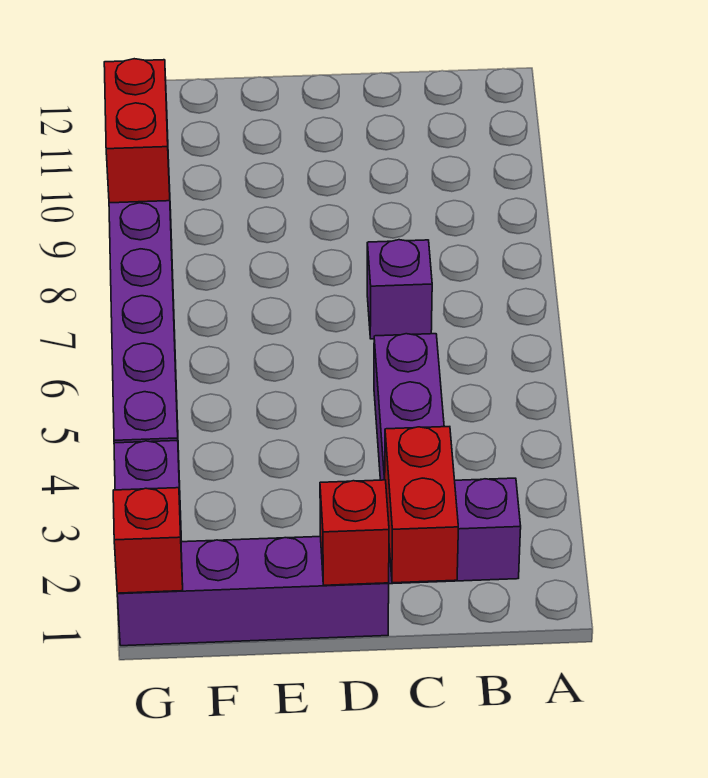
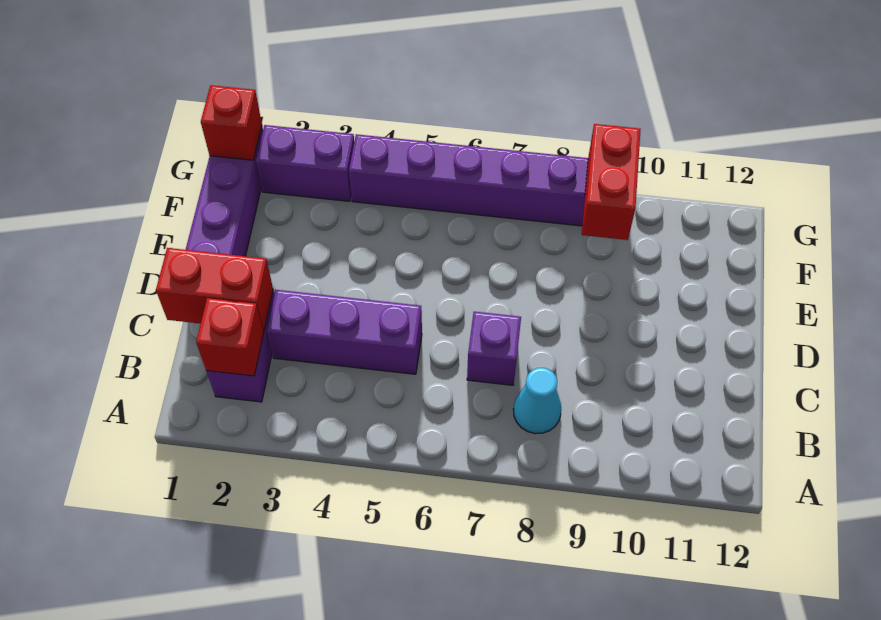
none -> cyan cone B8 level 1
red brick D1 level 2 -> red brick B2 level 2
red brick G9:G10 level 2 -> red brick F9:G9 level 2

